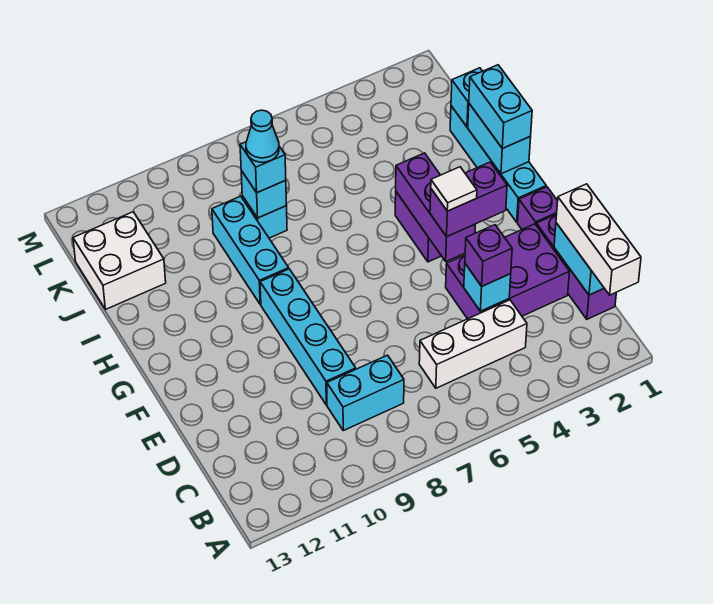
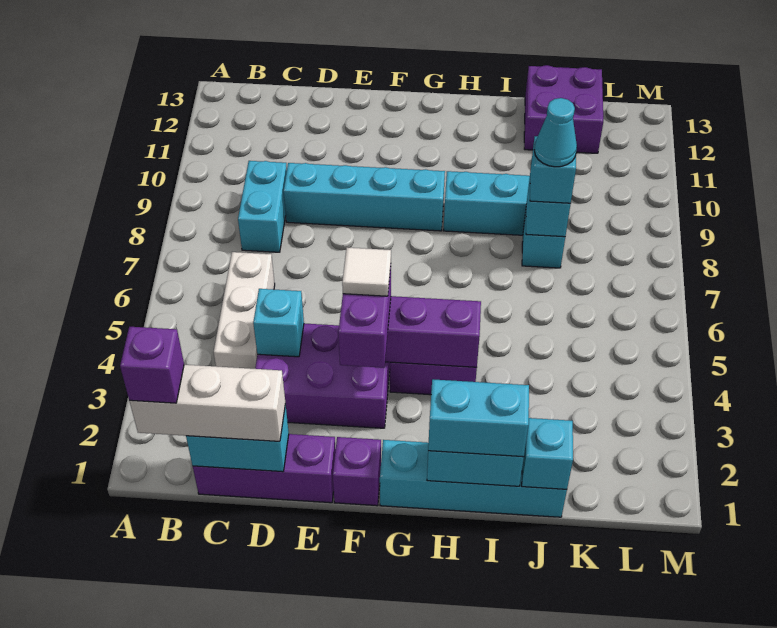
purple brick D2:E4 level 1 -> purple brick D3:F4 level 1
purple brick D4 level 3 -> purple brick B1 level 4
white brick J12:K13 level 1 -> purple brick J12:K13 level 1

